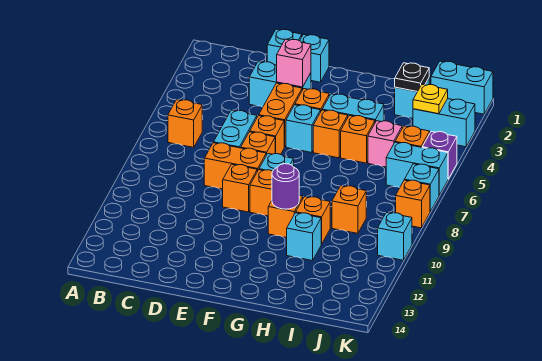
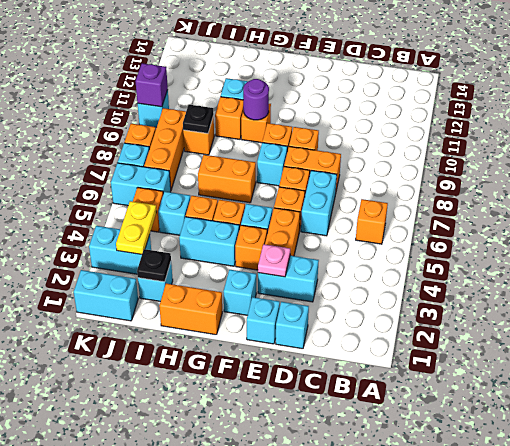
pink brick E3 level 2 -> pink plate E3 level 2
none -> cyan brick F2 level 1
none -> orange brick G1:H1 level 1
none -> orange brick G7:H7 level 1
pink brick I5 level 1 -> cyan brick I5 level 1
none -> black plate I9 level 2
yellow plate J3 level 2 -> yellow plate J3:J4 level 2
none -> orange brick J7:J9 level 1
purple brick K5 level 1 -> purple brick K10 level 2

